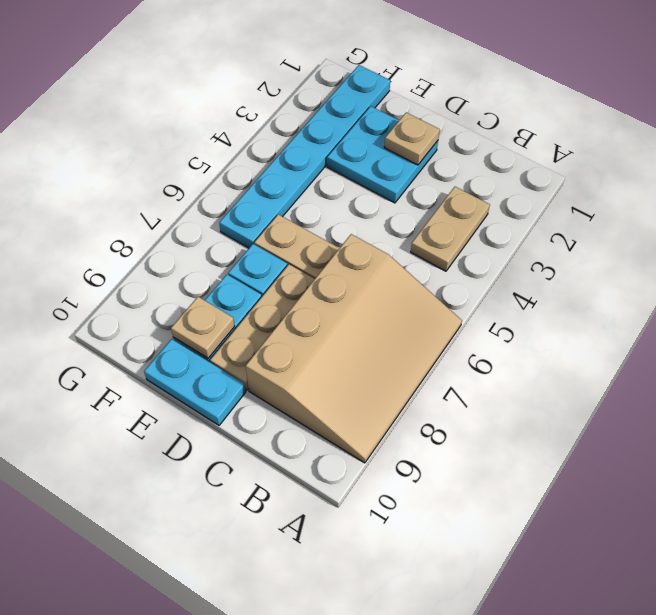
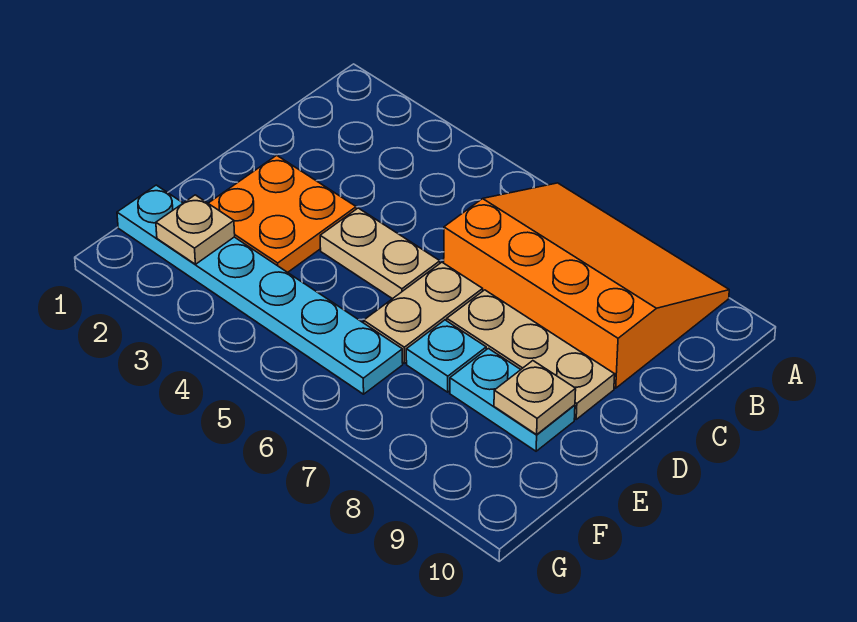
tan slope A6:C9 level 1 top C -> orange slope A6:C9 level 1 top C
tan plate B3:B4 level 1 -> tan plate D4:D5 level 1
cyan plate D2:E3 level 1 -> orange plate D2:E3 level 1
tan plate D2 level 2 -> tan plate F2 level 2
cyan plate D10:E10 level 1 -> none

